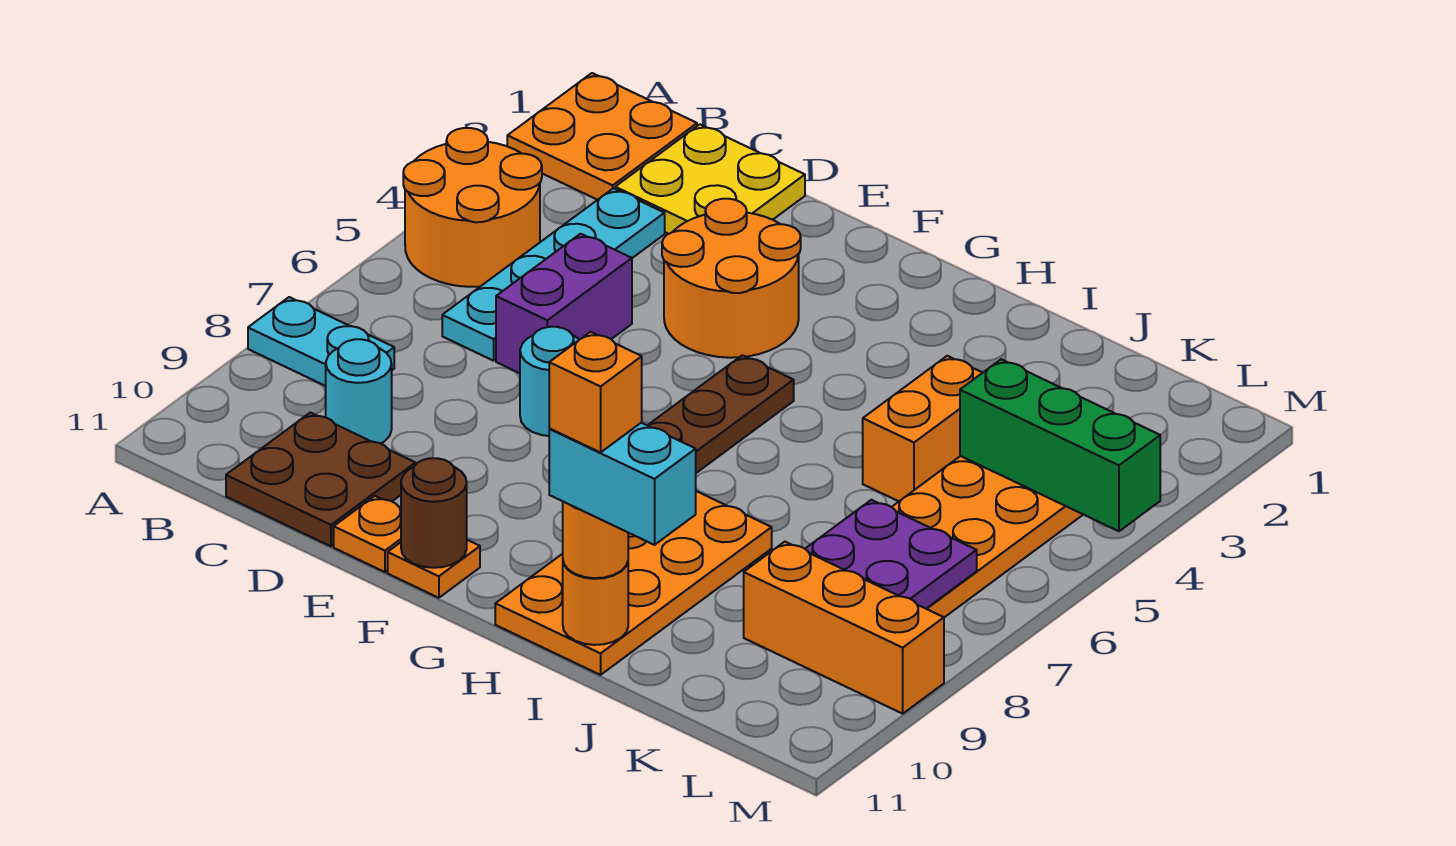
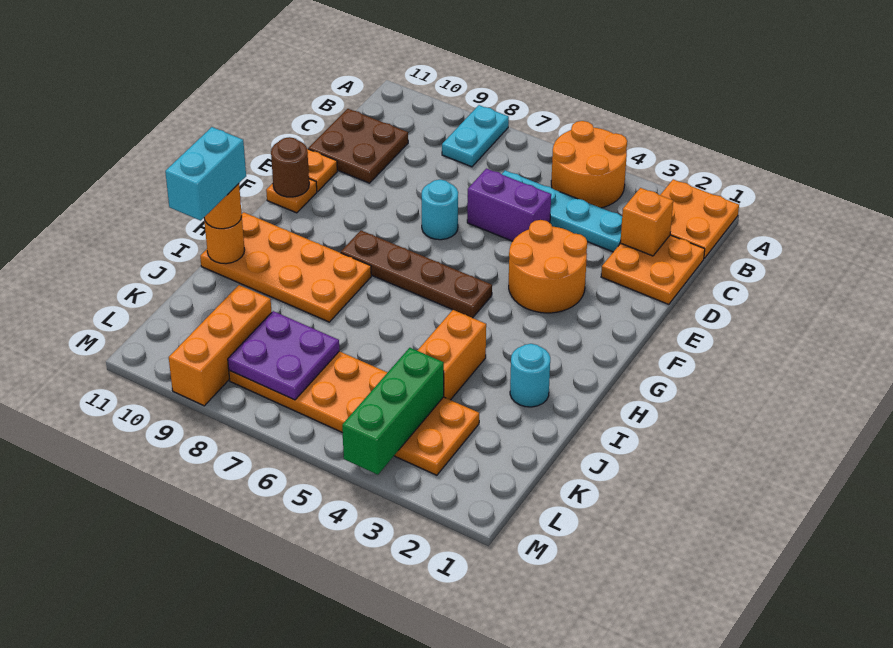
yellow plate C1:D2 level 1 -> orange plate C1:D2 level 1
cyan round brick C9 level 1 -> cyan round brick I2 level 1
orange brick I11 level 5 -> orange brick C2 level 2
orange brick J4:J5 level 1 -> orange brick I4:J4 level 1

